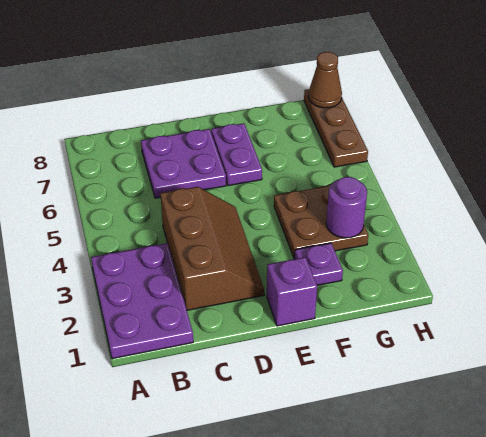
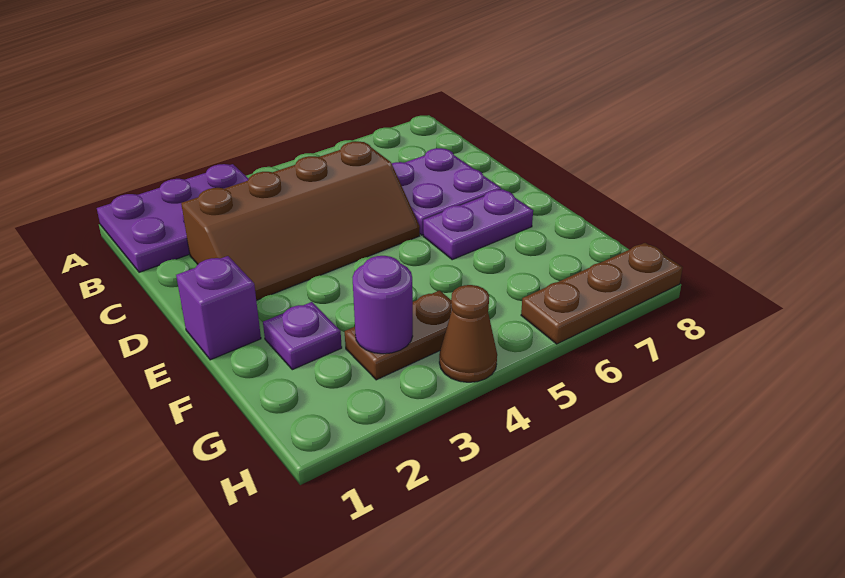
brown slope C2:D4 level 1 top C -> brown slope C2:D5 level 1 top C
brown plate F3:G4 level 1 -> brown plate G3:G4 level 1
brown cone H8 level 2 -> brown cone H4 level 1

